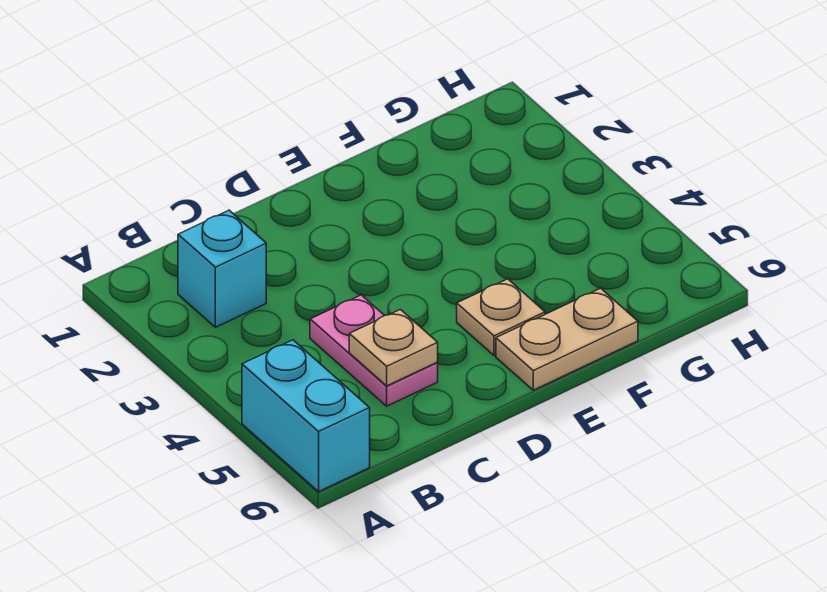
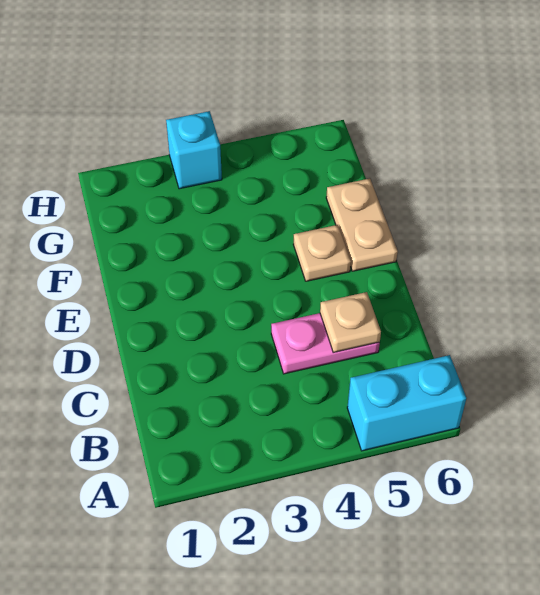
cyan brick B2 level 1 -> cyan brick H3 level 1

